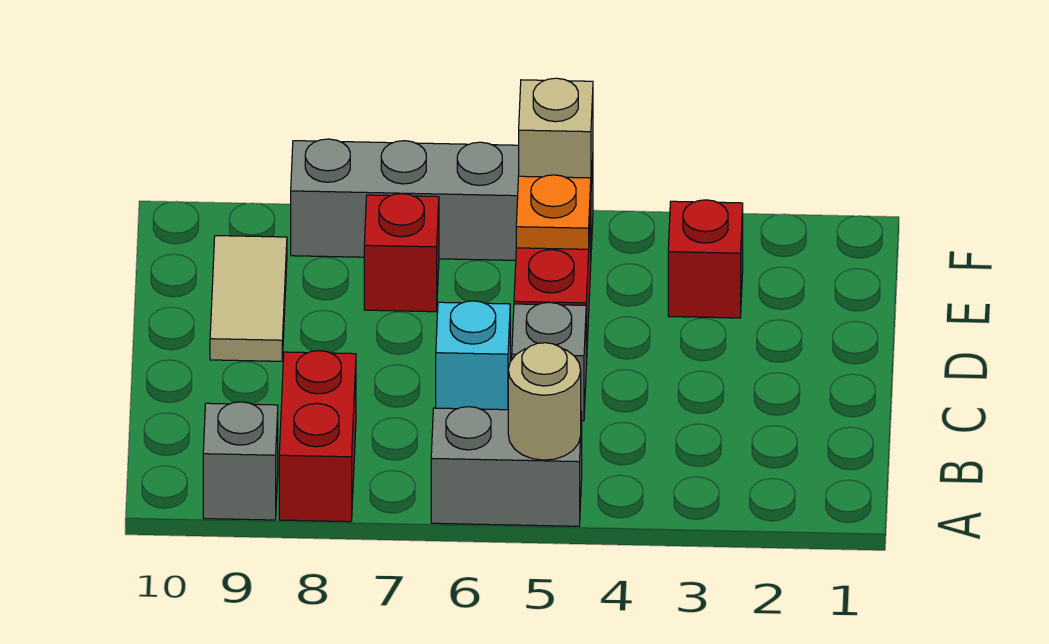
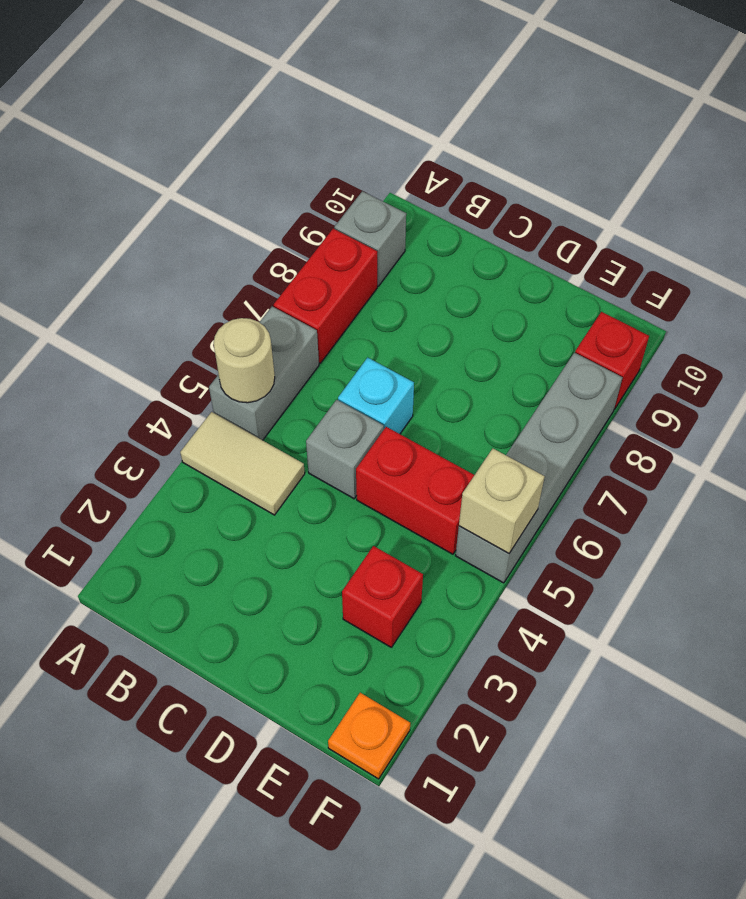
red brick A8:B8 level 1 -> red brick A7:A8 level 1
tan tile D9:E9 level 1 -> tan tile A4:B4 level 1
orange plate E5 level 2 -> orange plate F1 level 1
red brick E7 level 1 -> red brick F9 level 1

